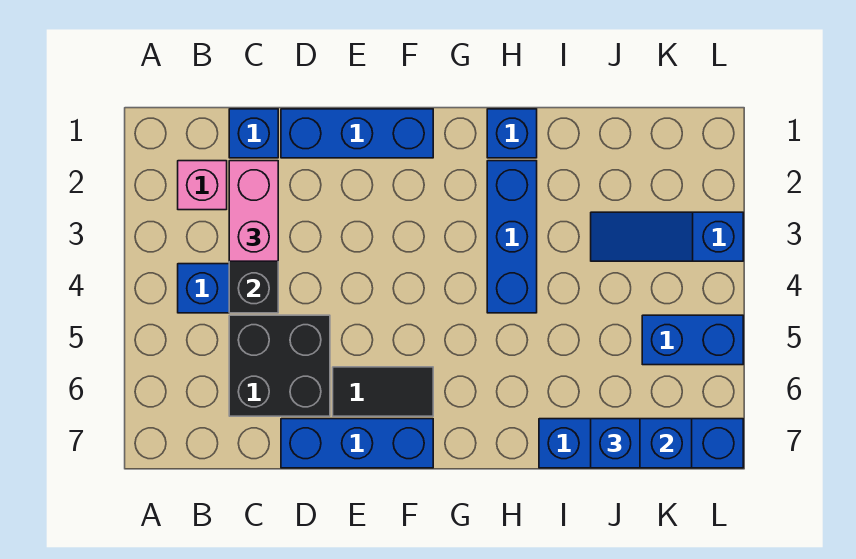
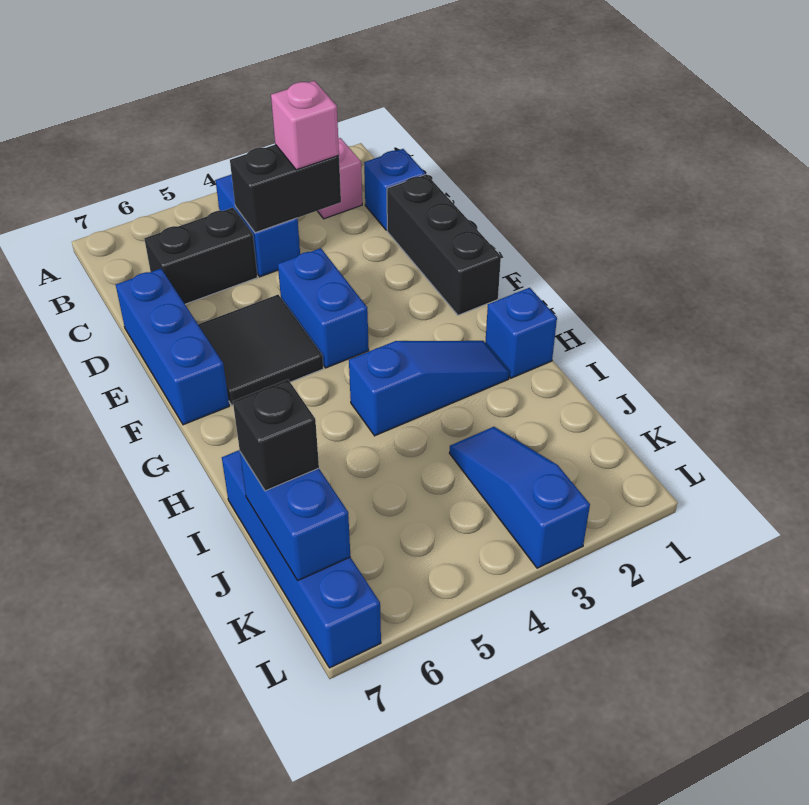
pink brick C2:C3 level 3 -> pink brick C3 level 3
black brick C5:D6 level 1 -> black brick C5:C6 level 1
blue brick D1:F1 level 1 -> black brick D1:F1 level 1
black tile E6:F6 level 1 -> black tile E5:F6 level 1
blue brick H2:H4 level 1 -> blue slope H2:H4 level 1 top 4
blue brick J7 level 3 -> black brick J7 level 3
blue brick K5:L5 level 1 -> blue brick E4:F4 level 1

